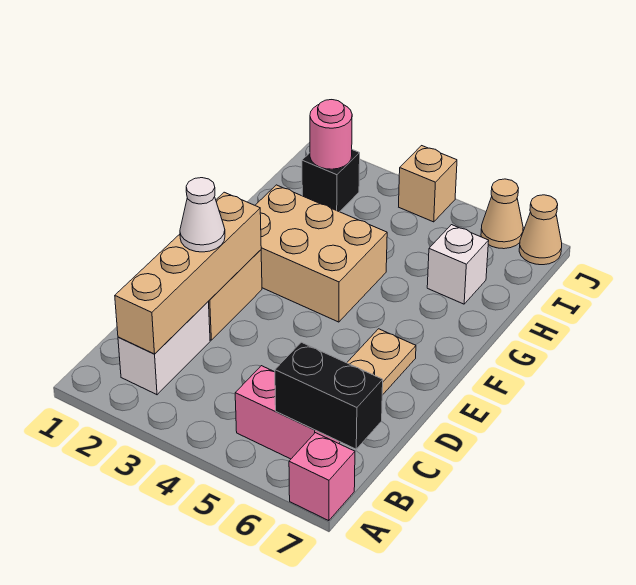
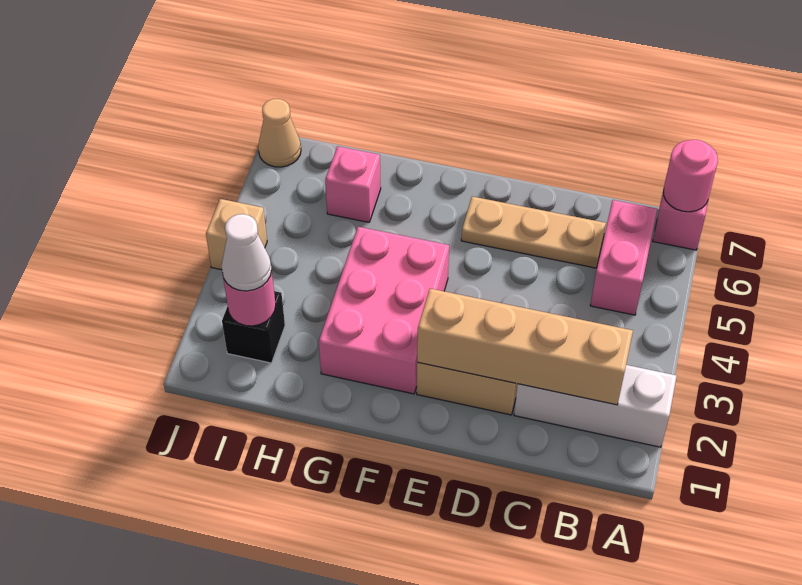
none -> pink round brick A7 level 2
white brick B2:C2 level 1 -> white brick A2:C2 level 1
black brick B6:B7 level 2 -> none
white cone D2 level 3 -> white cone I2 level 3
tan brick F2:G4 level 1 -> pink brick F2:G4 level 1
white brick H6 level 1 -> pink brick H6 level 1
tan cone J6 level 1 -> none

